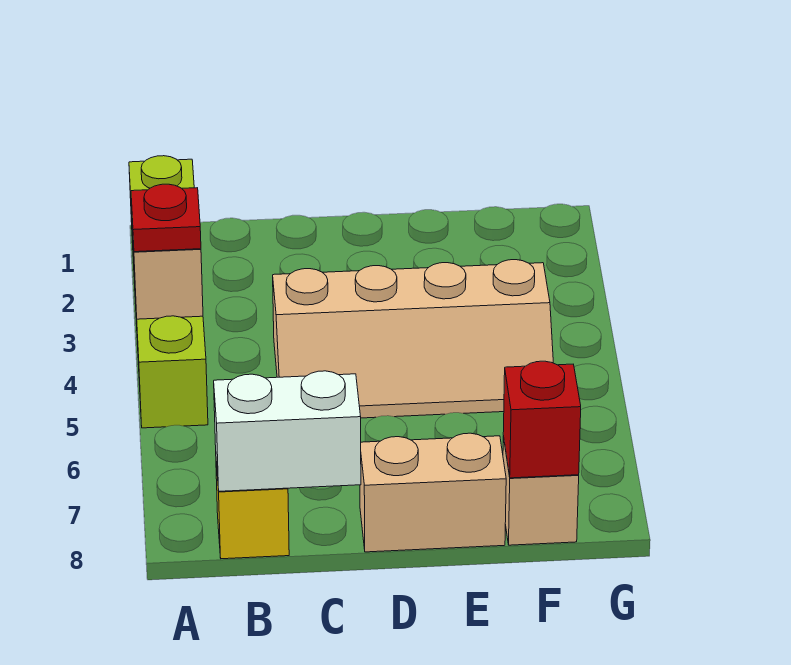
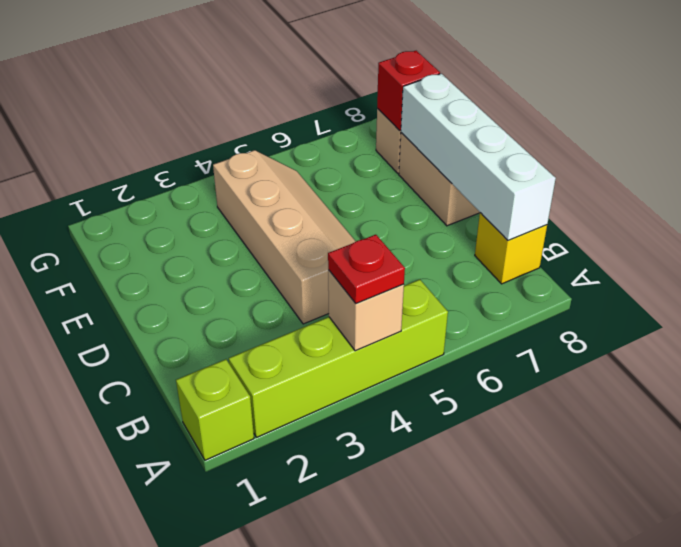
white brick B8:C8 level 2 -> white brick B8:E8 level 2

